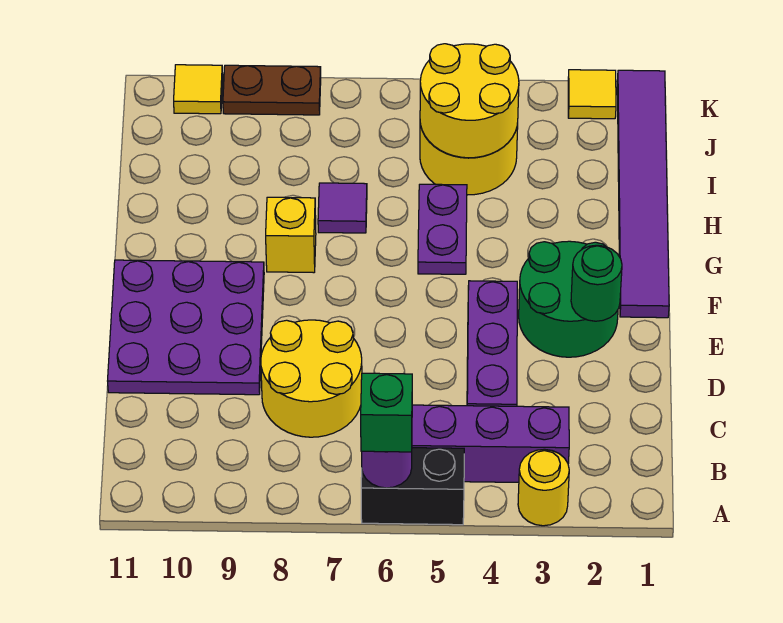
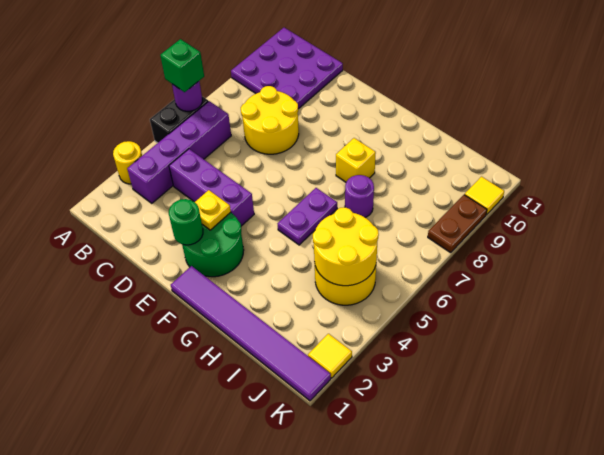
purple plate D9:F11 level 1 -> purple plate A9:C11 level 1
none -> yellow plate E3 level 2
purple plate G5:H5 level 1 -> purple plate G5:G6 level 1
purple tile H7 level 1 -> purple round brick H7 level 1

